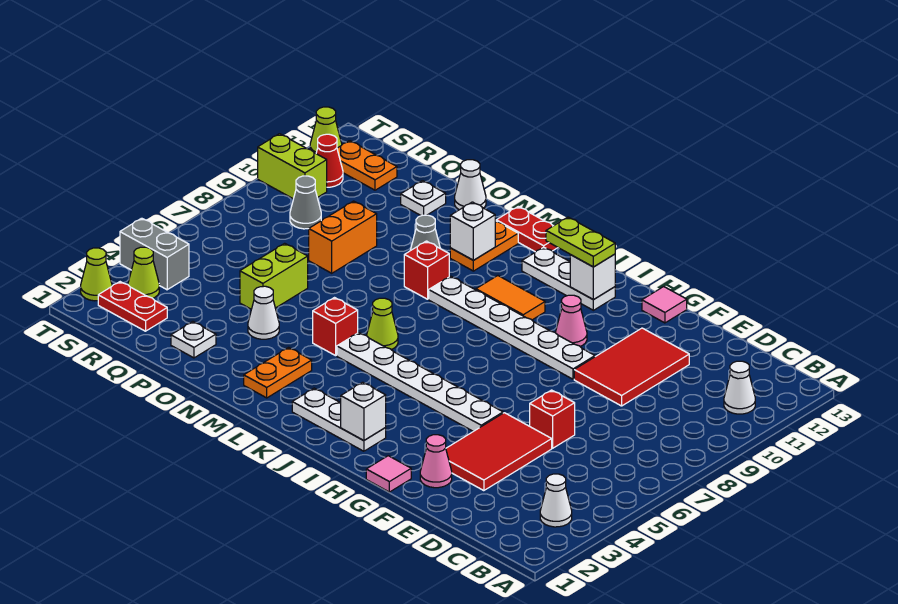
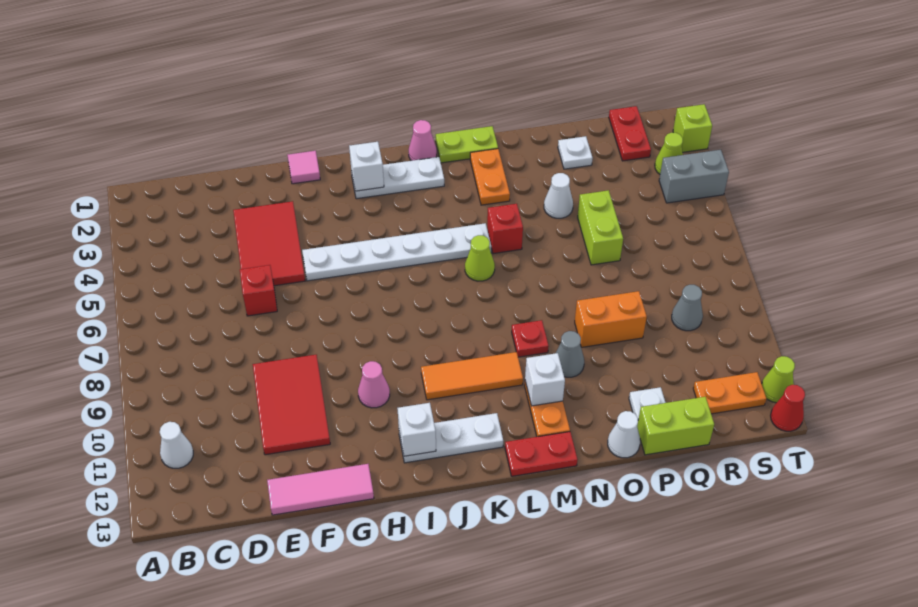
white cone B3 level 1 -> none
pink cone F2 level 1 -> pink cone K1 level 1
white plate G9:L9 level 1 -> none
pink tile G13 level 1 -> pink tile E13:G13 level 1
lime plate I12:J12 level 3 -> lime plate L1:M1 level 1
orange tile J10:K10 level 1 -> orange tile J10:L10 level 1
red brick M9 level 1 -> red plate M9 level 1
orange brick P8:P9 level 1 -> orange brick O9:P9 level 1
red plate R2:S2 level 1 -> red plate R1:R2 level 1
lime brick S10:T10 level 1 -> lime brick P13:Q13 level 1
red cone S11 level 1 -> red cone T13 level 1
lime cone T2 level 1 -> lime brick T2 level 1

